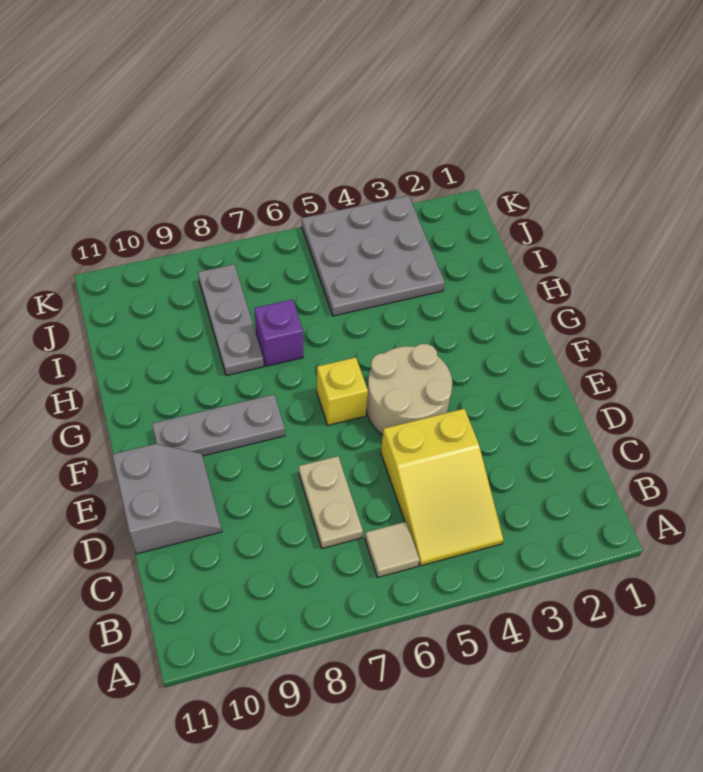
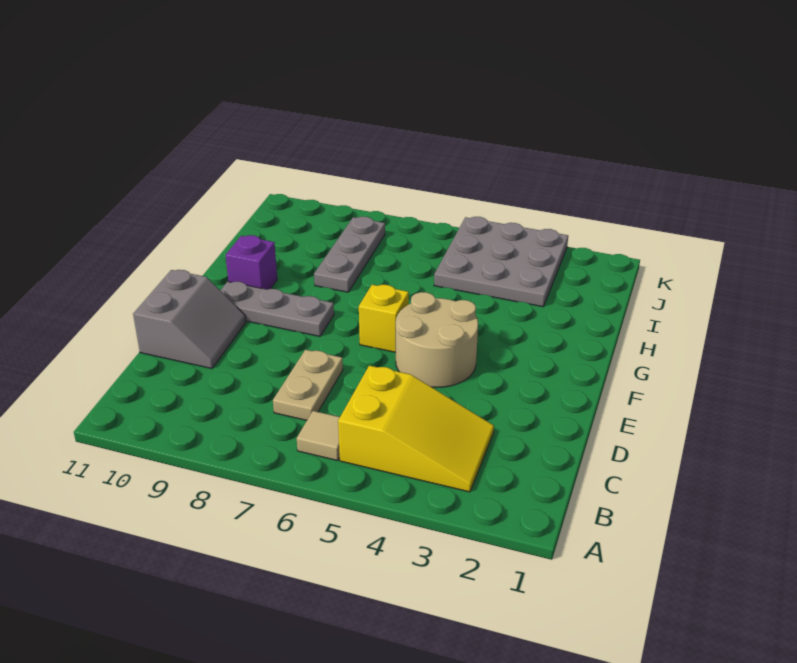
yellow slope B4:D5 level 1 top D -> yellow slope B3:C5 level 1 top 5
purple brick H7 level 1 -> purple brick G10 level 1

